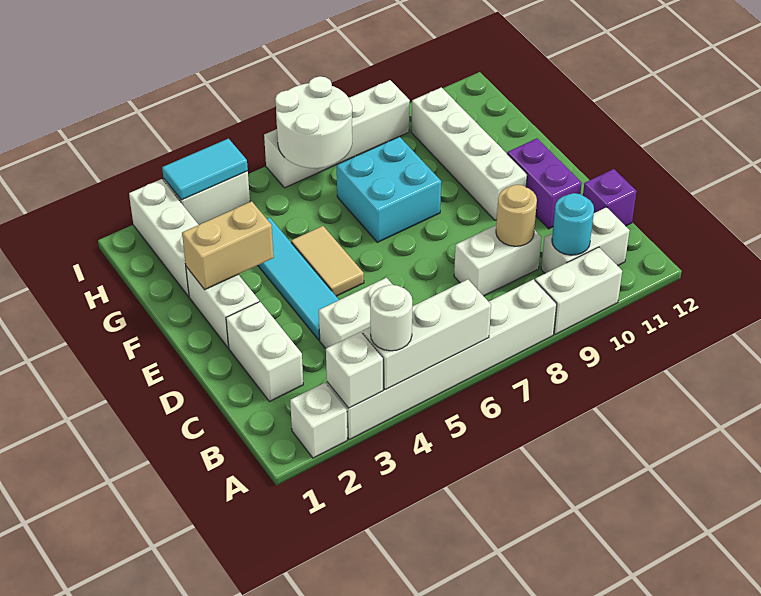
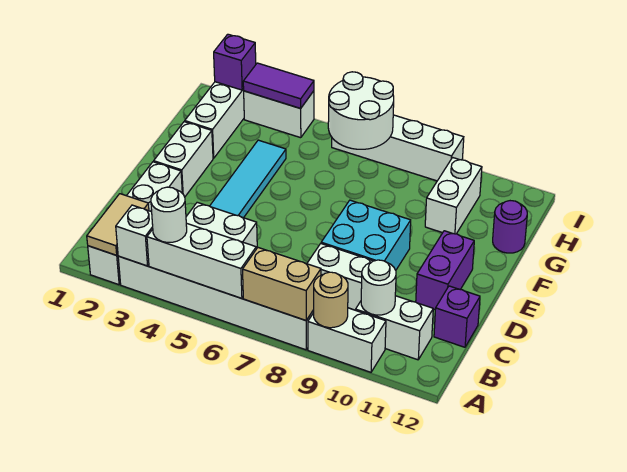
cyan round brick B10 level 2 -> white round brick B10 level 2
tan round brick C9 level 2 -> tan round brick A9 level 2
tan tile E5:F5 level 1 -> tan tile A2:B2 level 2
white brick E10:H10 level 1 -> white brick G10:H10 level 1
tan brick F2:F3 level 2 -> tan brick A7:A8 level 2
cyan brick F7:G8 level 1 -> cyan brick D8:E9 level 1
none -> purple round brick G12 level 1
none -> purple brick I2 level 2
cyan tile I3:I4 level 2 -> purple tile I3:I4 level 2

